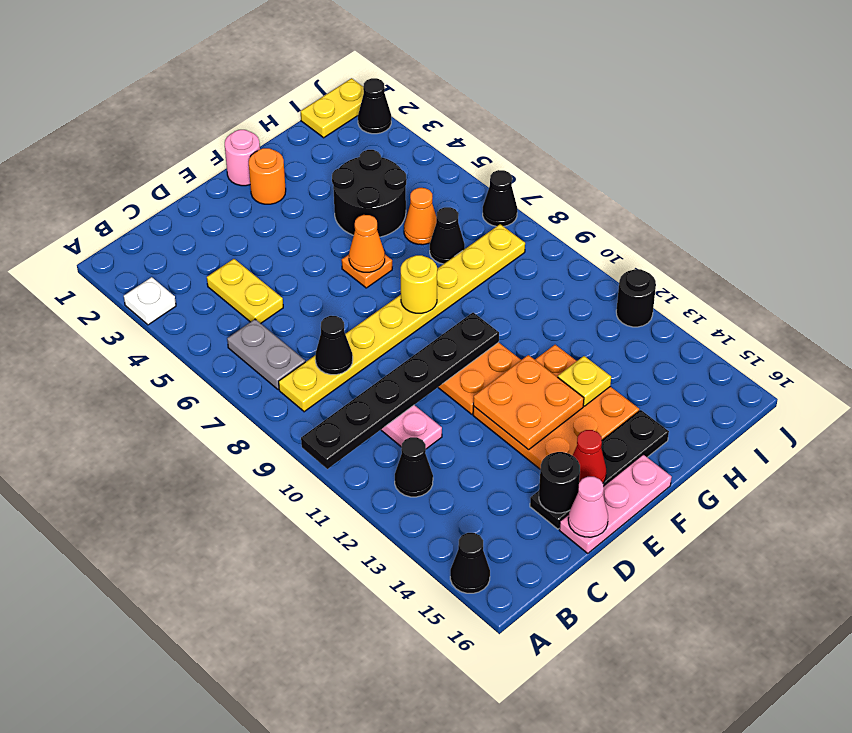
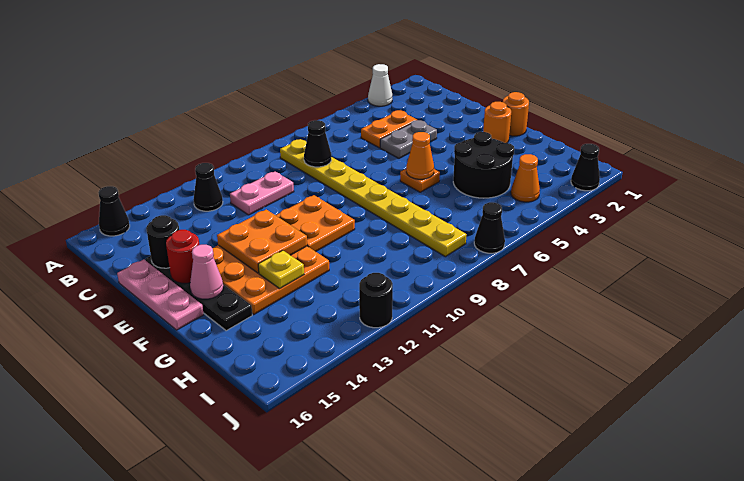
white plate A3 level 1 -> white cone A3 level 1
black plate A10:F10 level 2 -> none
grey plate B6:B7 level 1 -> grey plate D4:D5 level 1
yellow plate C4:C5 level 1 -> orange plate C4:C5 level 1
pink cone D16 level 2 -> pink cone F15 level 2
red cone E15 level 2 -> red round brick E15 level 2
pink round brick F1 level 1 -> orange round brick F1 level 1
yellow round brick F8 level 2 -> none
orange cone H6 level 1 -> orange cone I4 level 1
black cone H7 level 1 -> none
yellow plate I1:J1 level 1 -> none

